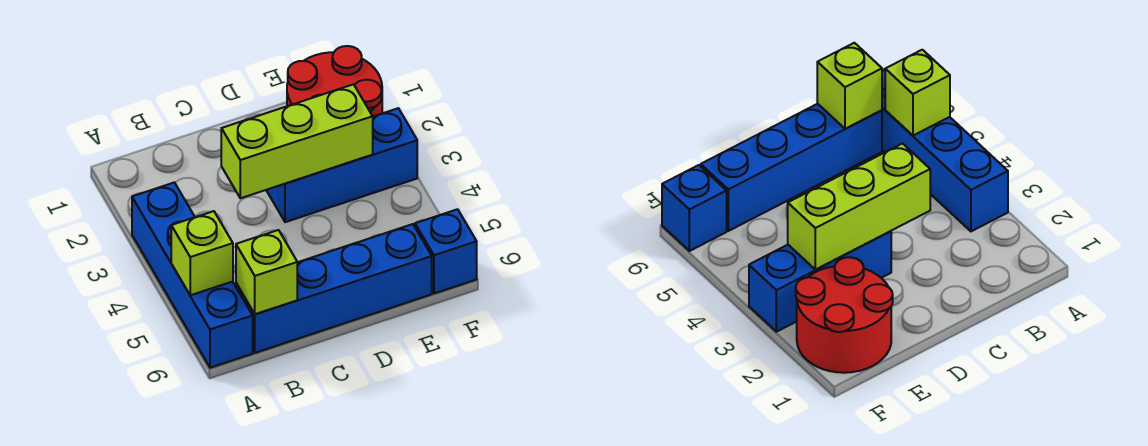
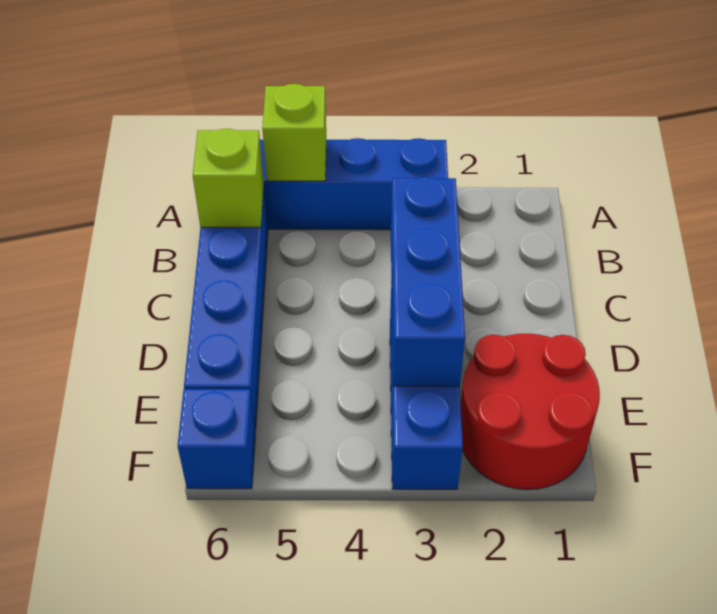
lime brick C3:E3 level 2 -> blue brick C3:E3 level 2

